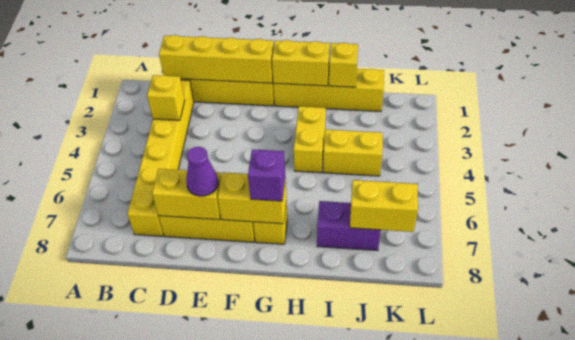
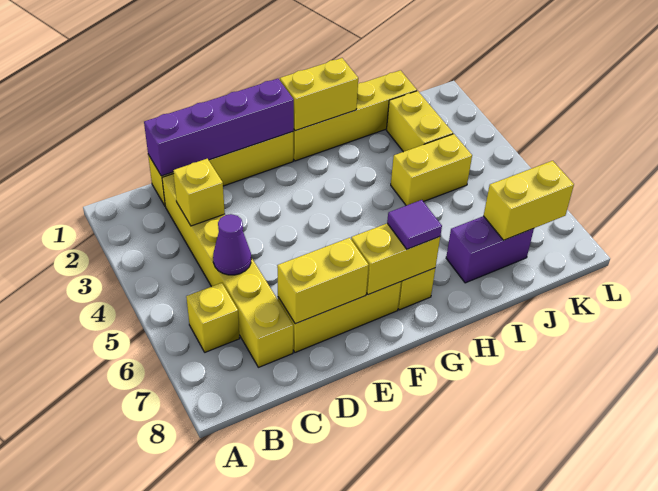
yellow brick C1:F1 level 2 -> purple brick C1:F1 level 2
purple cone E7 level 3 -> purple cone C5 level 2
purple brick G7 level 3 -> purple tile G7 level 3
yellow brick H3:H4 level 1 -> yellow brick J2:J3 level 1
yellow brick I1 level 2 -> yellow brick B6 level 1

